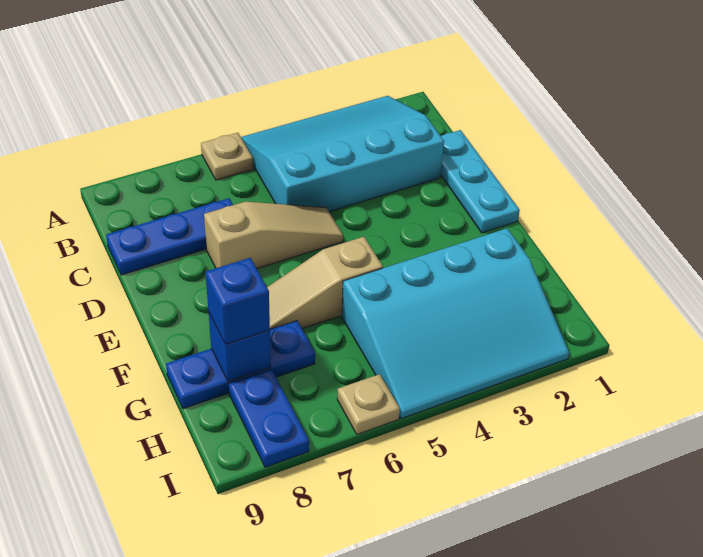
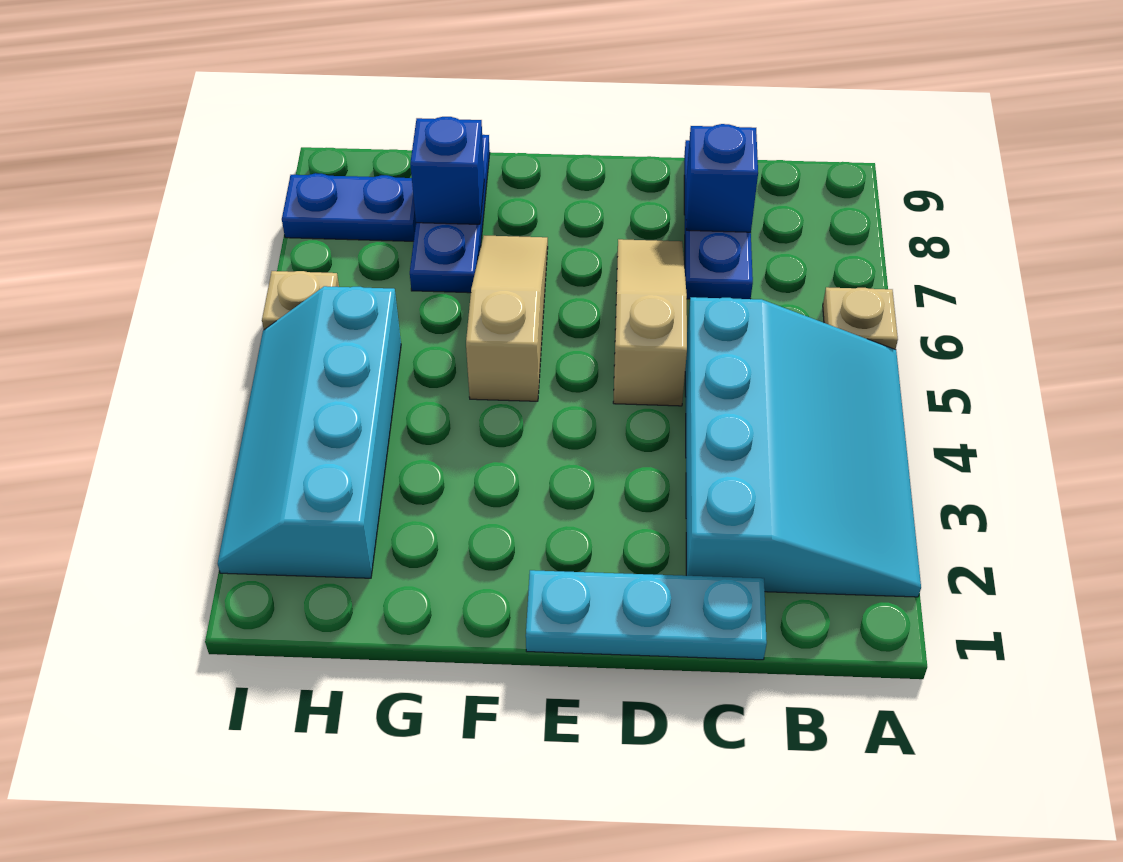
tan slope D5:D7 level 1 top 7 -> tan slope D5:D7 level 1 top 5
cyan slope G2:I5 level 1 top G -> cyan slope H2:I5 level 1 top H
blue brick G8 level 3 -> blue brick C8 level 2

